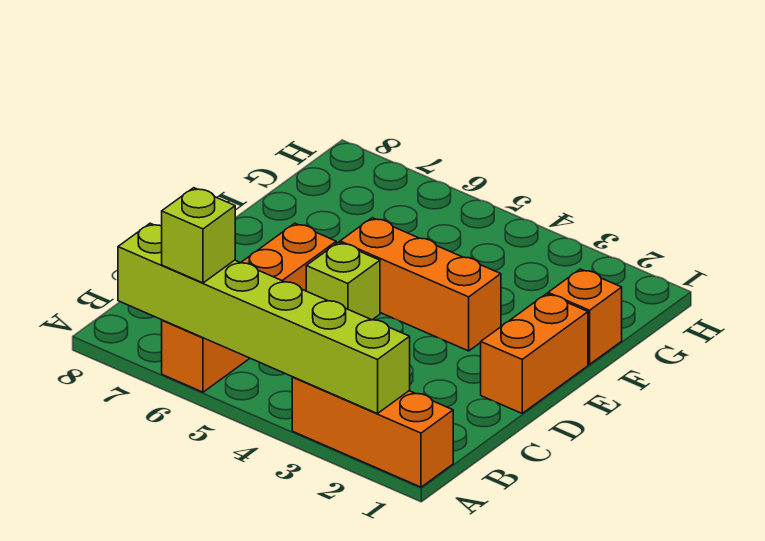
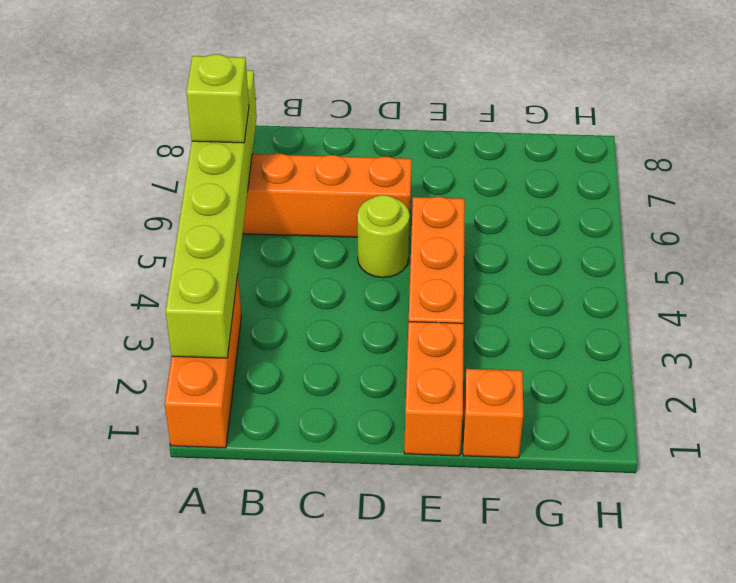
orange brick D1:E1 level 1 -> orange brick E1:E2 level 1
lime brick D5 level 1 -> lime round brick D5 level 1

